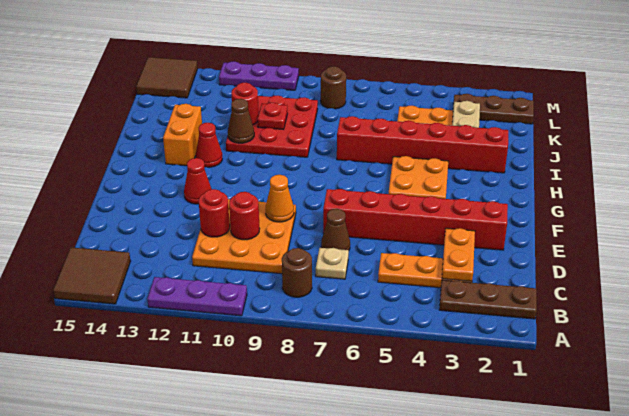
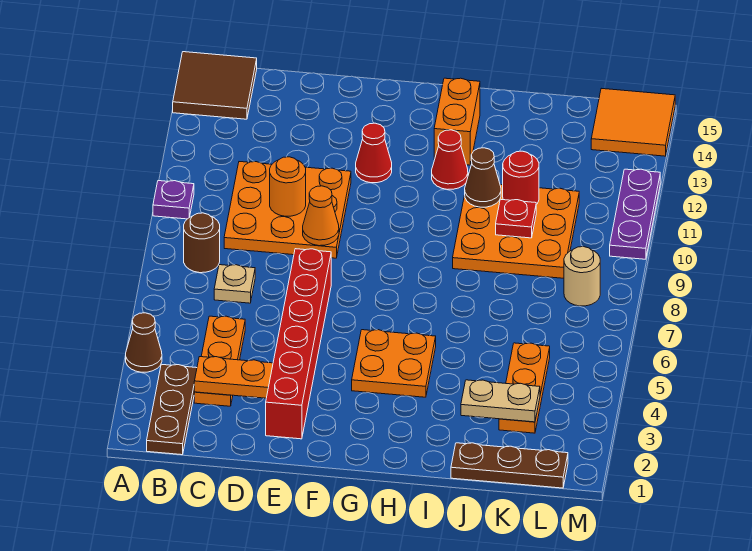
purple plate A10:A12 level 1 -> purple plate A10 level 1
brown cone D7 level 1 -> brown cone A4 level 1
red round brick D10 level 2 -> orange round brick D10 level 2
red round brick D11 level 2 -> none
orange brick H13:I13 level 1 -> orange brick H13:H14 level 1
red brick I2:I7 level 1 -> none
red plate I9:K11 level 1 -> orange plate I9:K11 level 1
brown plate L1:L3 level 1 -> brown plate J1:L1 level 1
brown round brick L8 level 1 -> tan round brick L8 level 1
brown tile L14:M15 level 1 -> orange tile L14:M15 level 1

